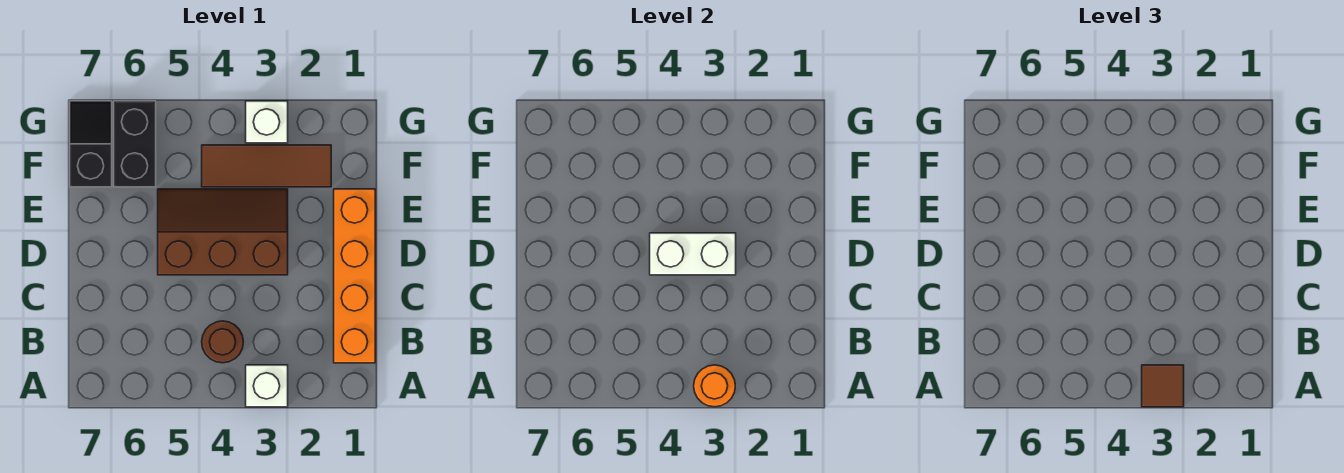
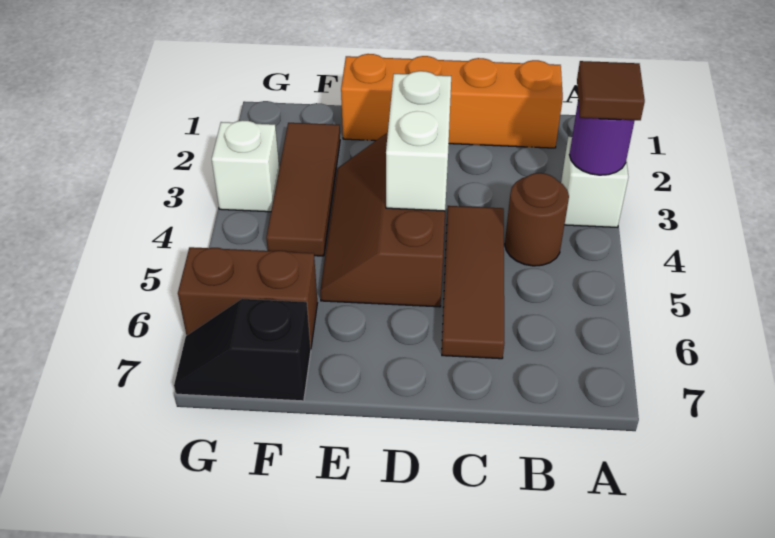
orange round brick A3 level 2 -> purple round brick A3 level 2
none -> brown tile C4:C6 level 1
black brick F6:G6 level 1 -> brown brick F6:G6 level 1

